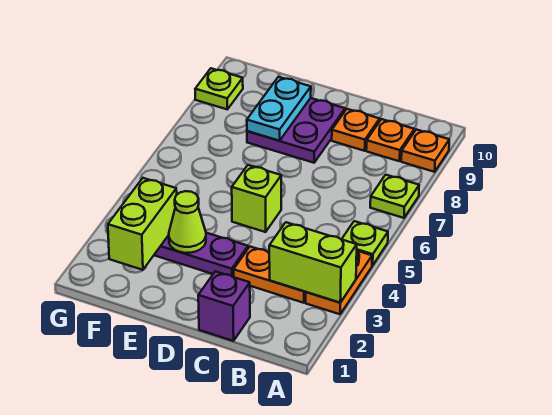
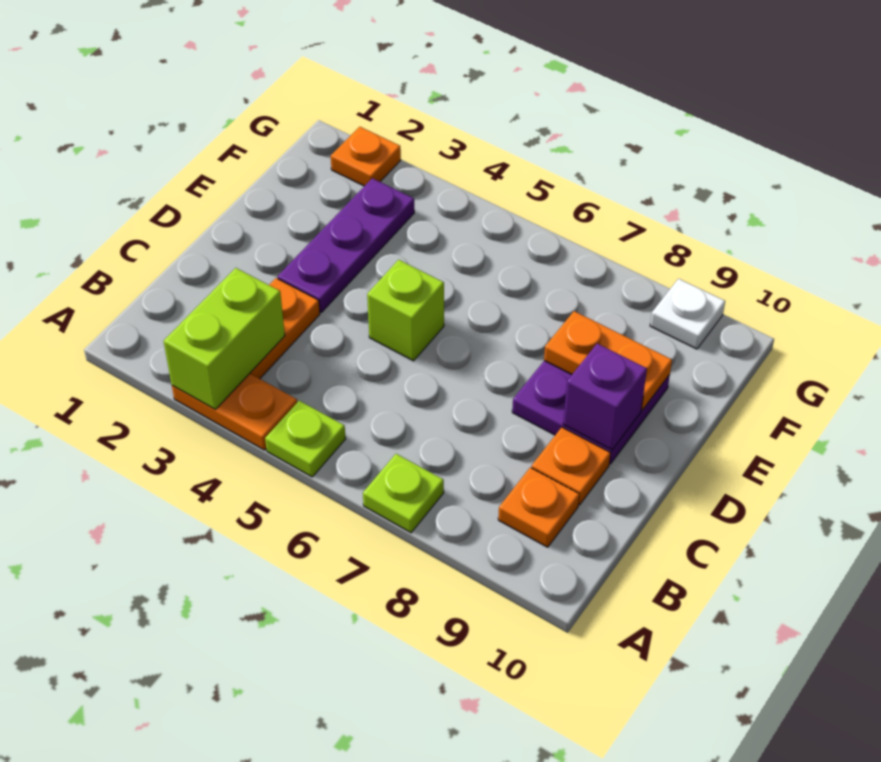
orange plate A9 level 1 -> orange plate G2 level 1
purple brick C1 level 1 -> purple brick D9 level 2
lime cone E3 level 2 -> none
cyan plate E8:E9 level 2 -> orange plate E8:E9 level 2
lime brick F2:F3 level 2 -> none
lime plate G9 level 1 -> white plate G9 level 1

